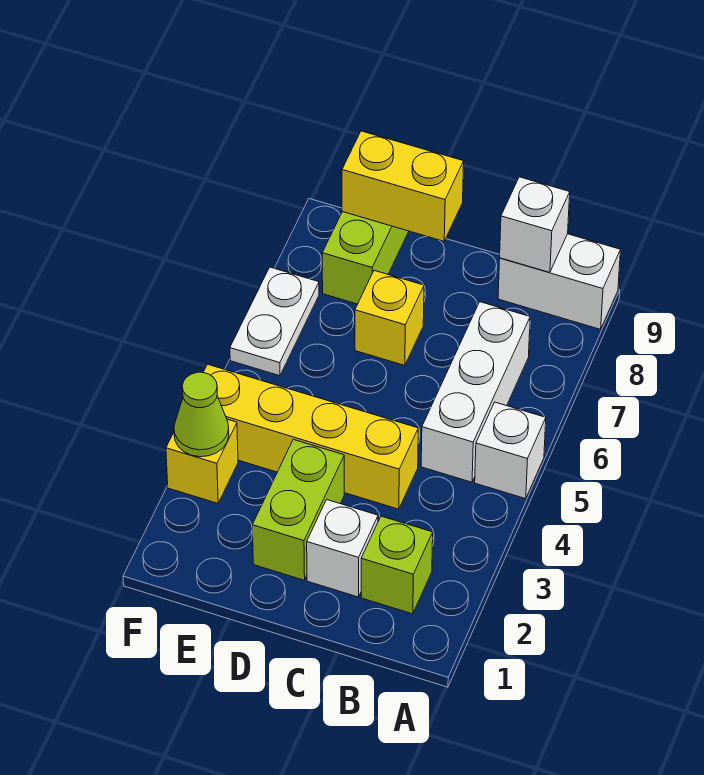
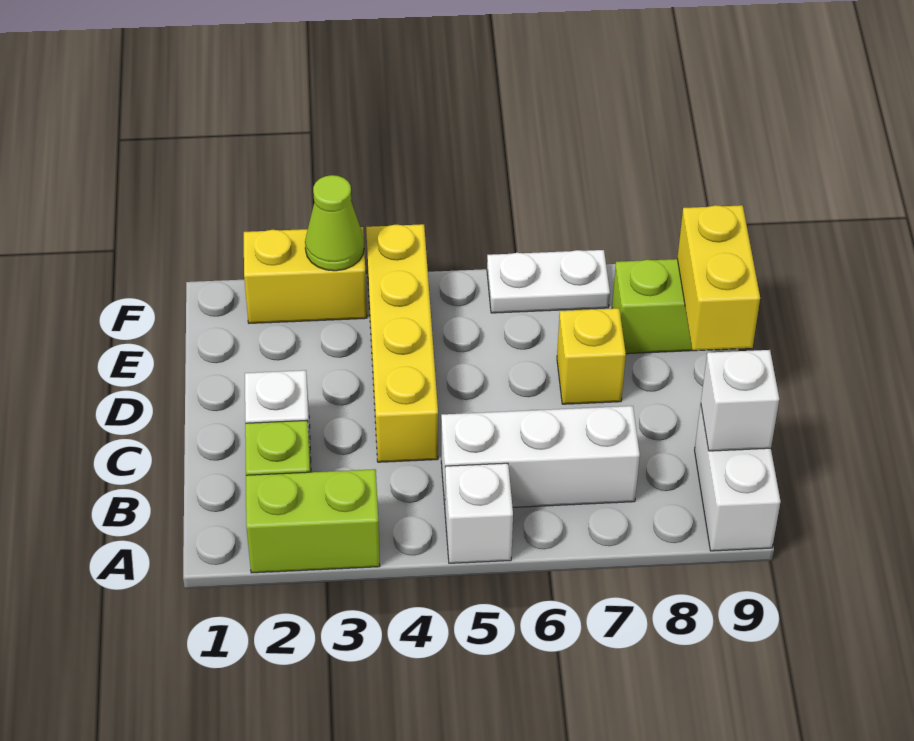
lime brick D2:D3 level 1 -> lime brick A2:A3 level 1
yellow brick F3 level 1 -> yellow brick F2:F3 level 1

